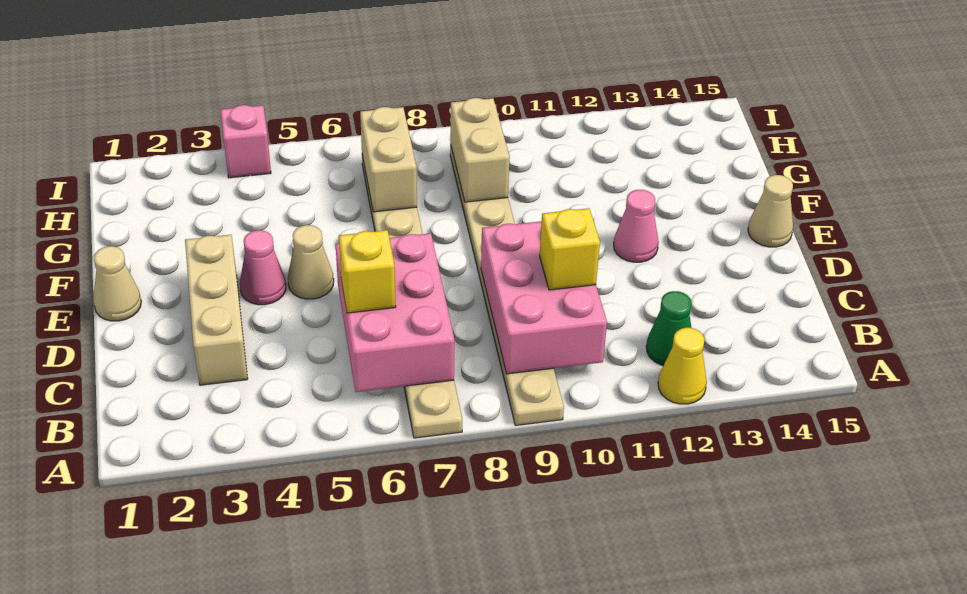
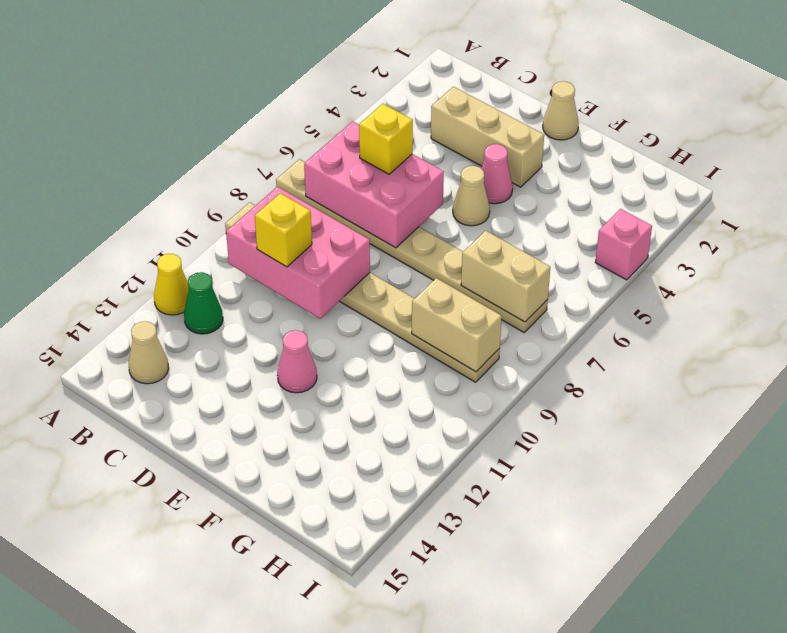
tan cone E15 level 1 -> tan cone B14 level 1

